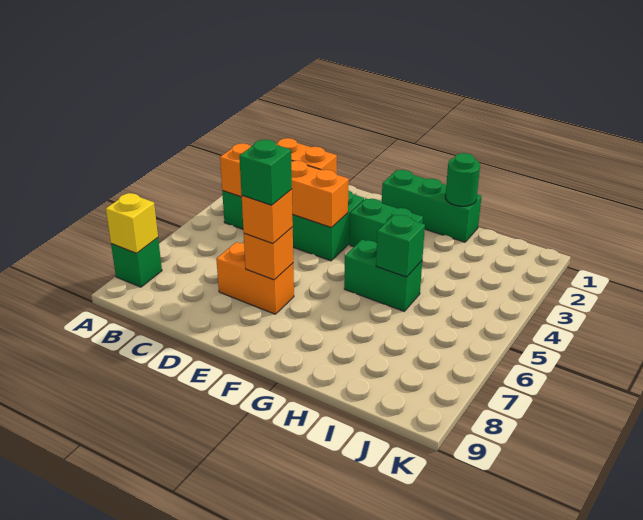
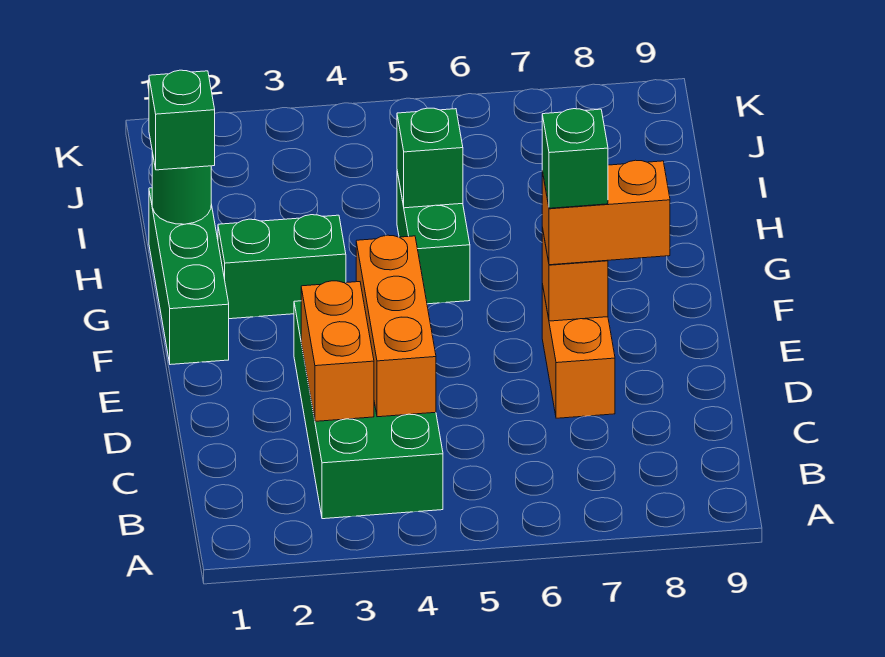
green brick A8 level 1 -> green brick H1 level 3
yellow brick A8 level 2 -> none
orange brick B4:E4 level 2 -> orange brick C4:E4 level 2
orange brick E7 level 3 -> orange brick E7:E8 level 3
green brick F3:G3 level 1 -> green brick G2:G3 level 1

